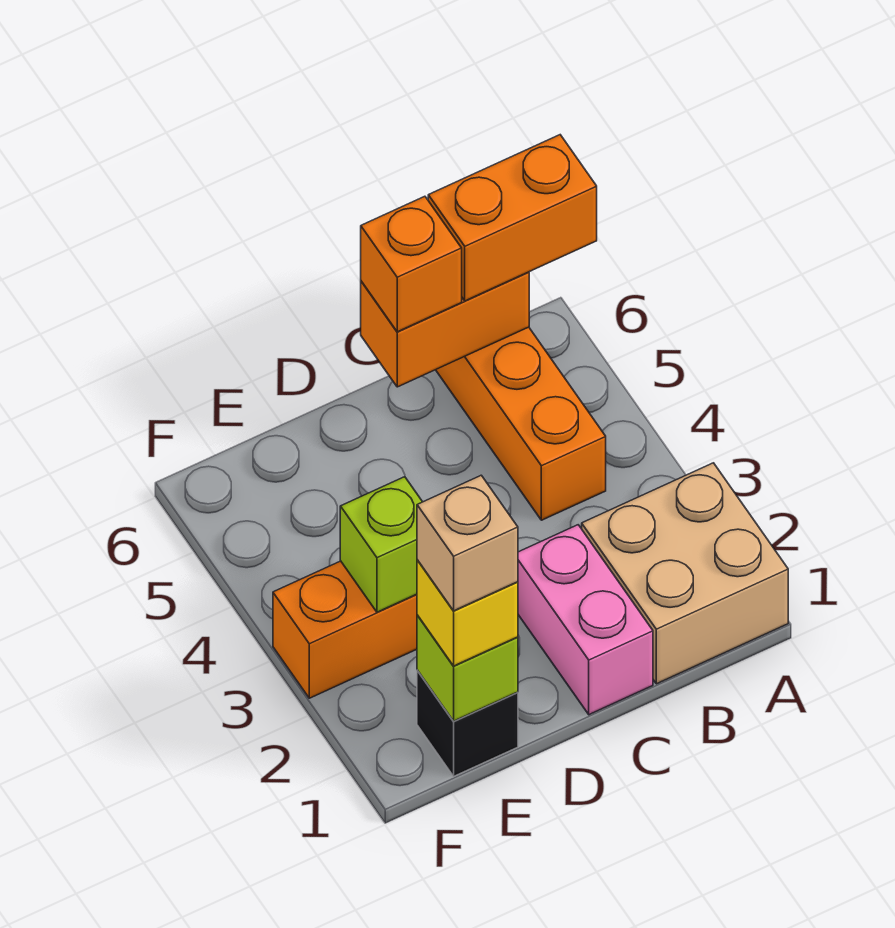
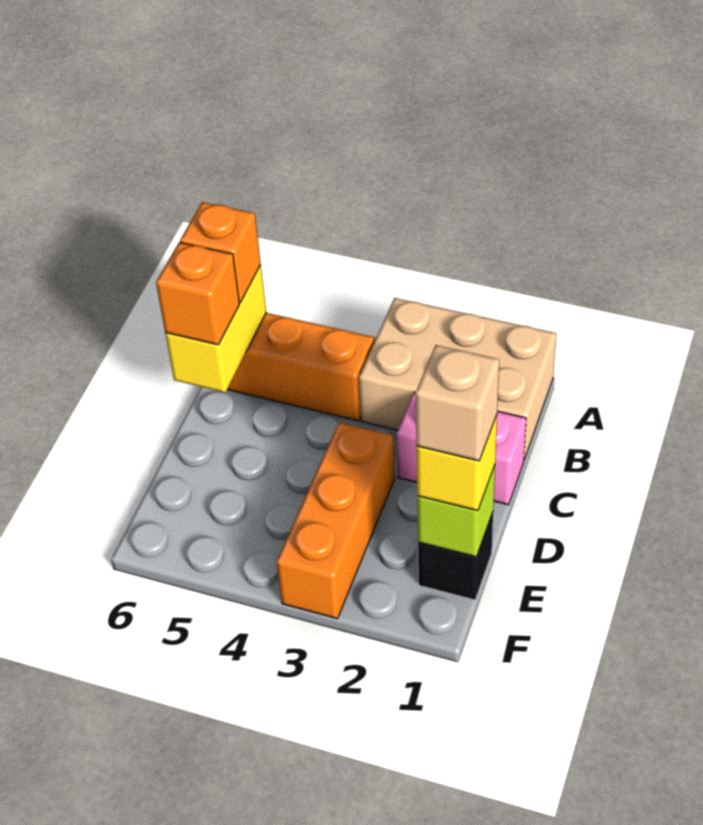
tan brick A1:B2 level 1 -> tan brick A1:B3 level 1
orange brick A6:B6 level 3 -> orange brick B6 level 3
orange brick B6:C6 level 2 -> yellow brick B6:C6 level 2
lime brick E3 level 2 -> none

